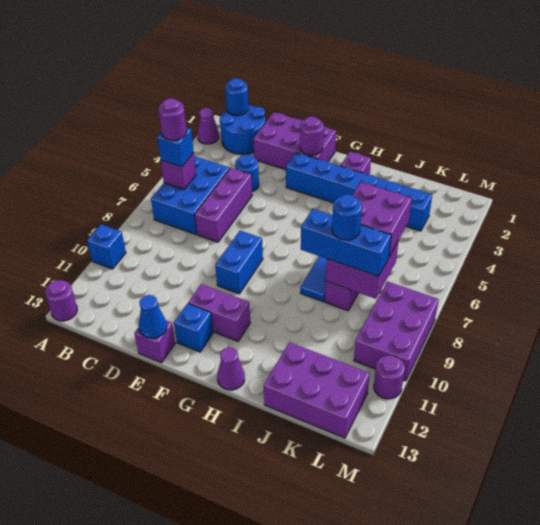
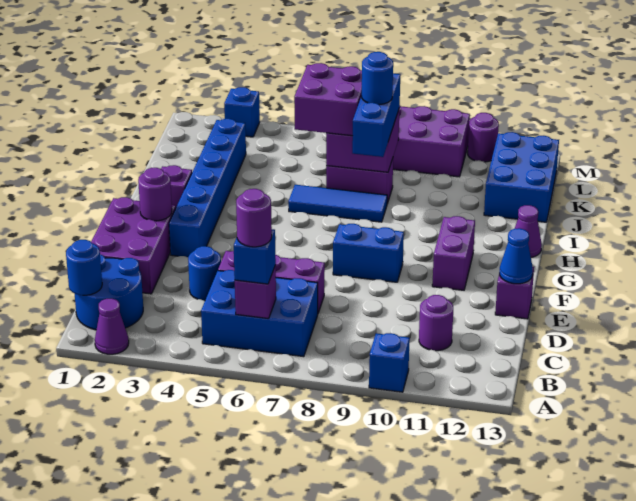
purple round brick A13 level 1 -> purple round brick C11 level 1
blue brick F12 level 1 -> blue brick M3 level 1
purple brick J12:L13 level 1 -> blue brick J12:L13 level 1

